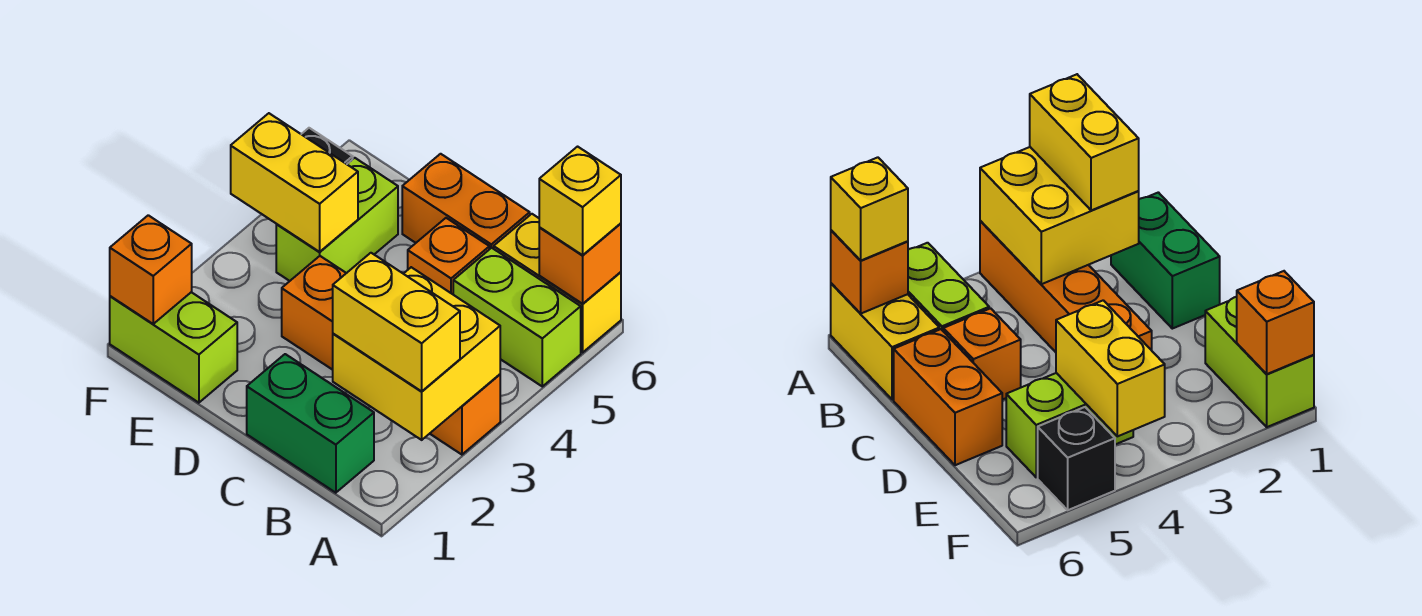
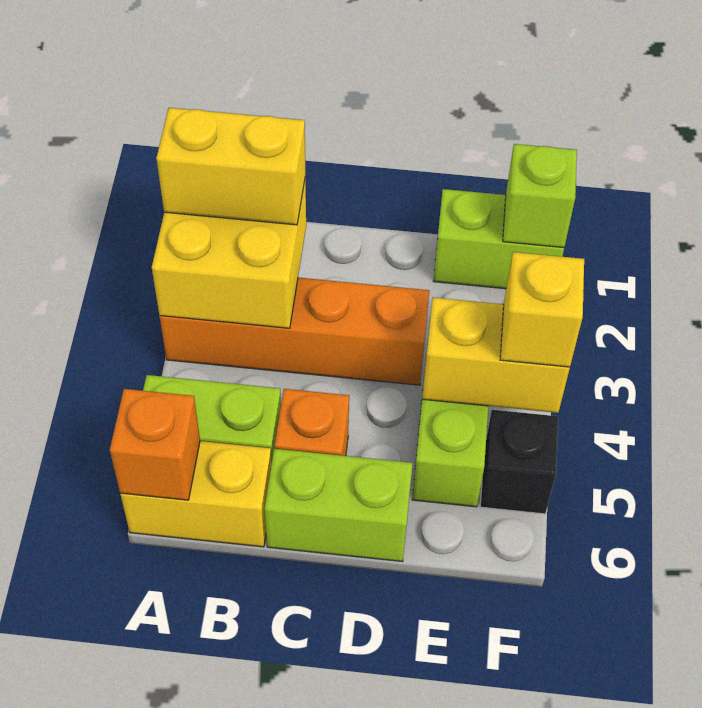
yellow brick A6 level 3 -> yellow brick F4 level 3
green brick B1:C1 level 1 -> none
orange brick C6:D6 level 1 -> lime brick C6:D6 level 1
orange brick F1 level 2 -> lime brick F1 level 2

